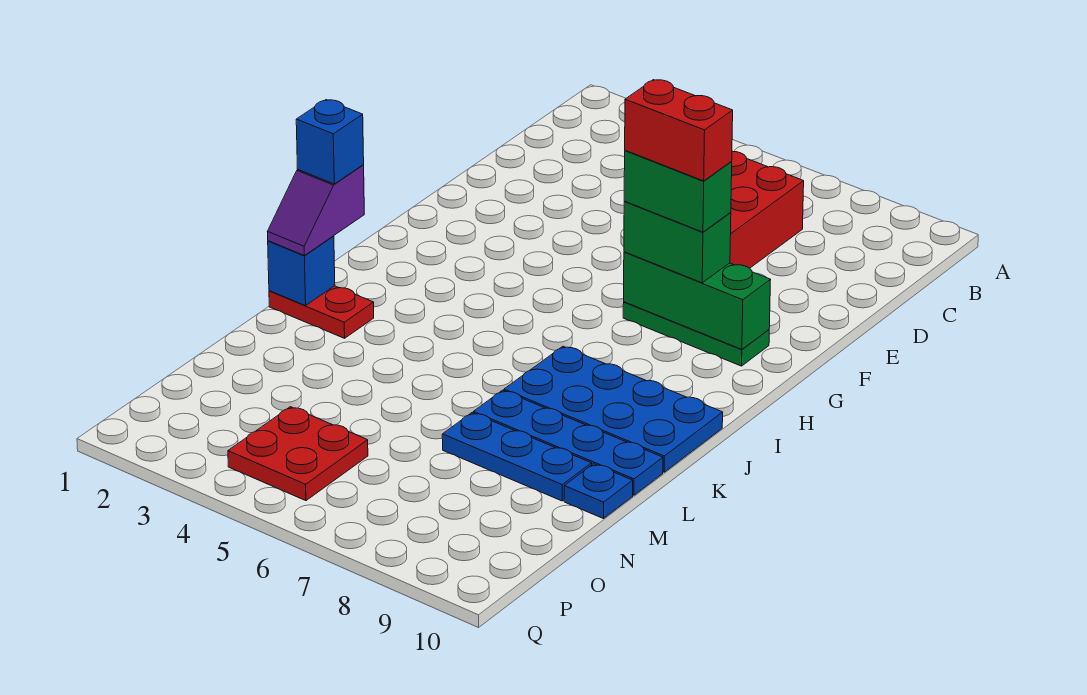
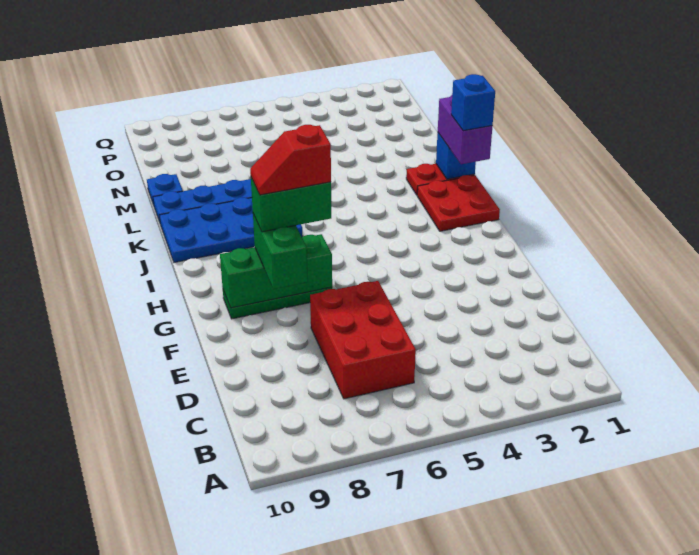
green brick G7:G8 level 3 -> green brick F8:G8 level 3
red brick G7:G8 level 5 -> red slope G7:G8 level 5 top 7
purple slope J1:K1 level 3 top J -> purple brick J1:K1 level 3
blue plate M7:M9 level 1 -> none
red plate O4:P5 level 1 -> red plate I1:J2 level 1

